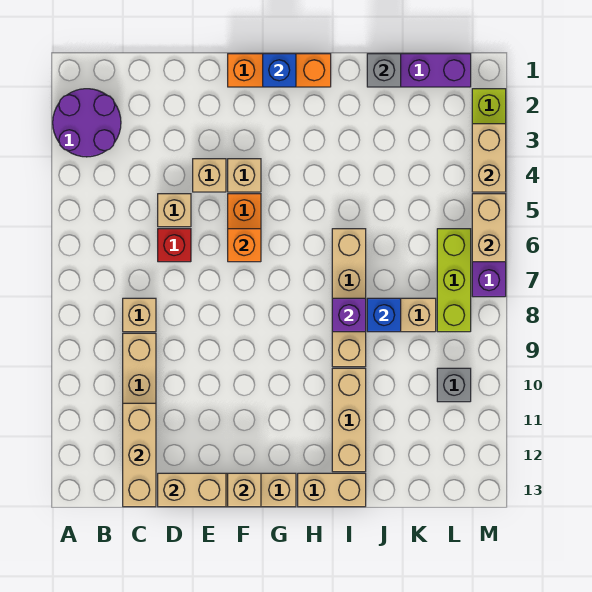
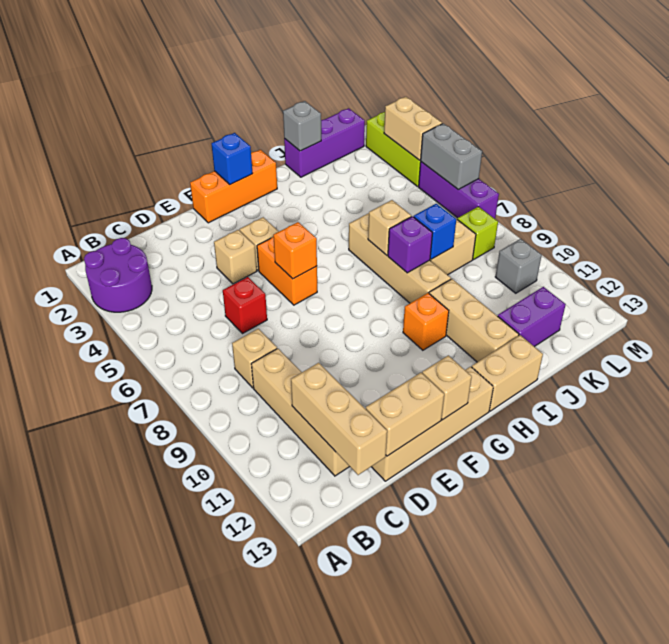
tan brick D5 level 1 -> tan brick I7 level 2
none -> orange brick H10 level 1
none -> purple brick J12:K12 level 1
lime brick L6:L8 level 1 -> lime brick L8 level 1
tan brick M5:M6 level 2 -> grey brick M5:M6 level 2

